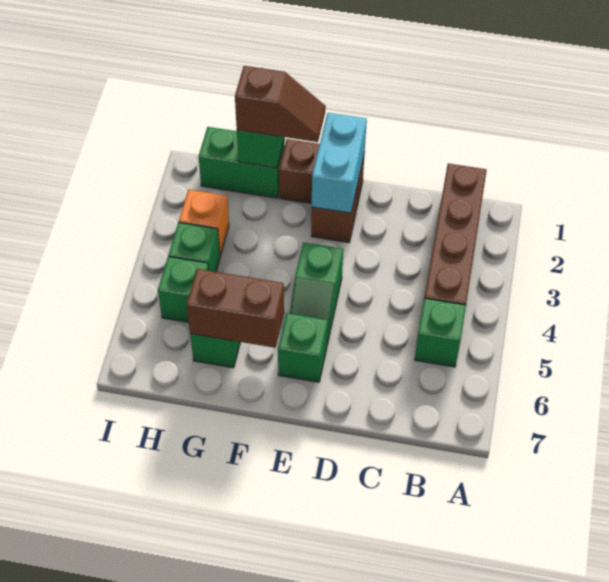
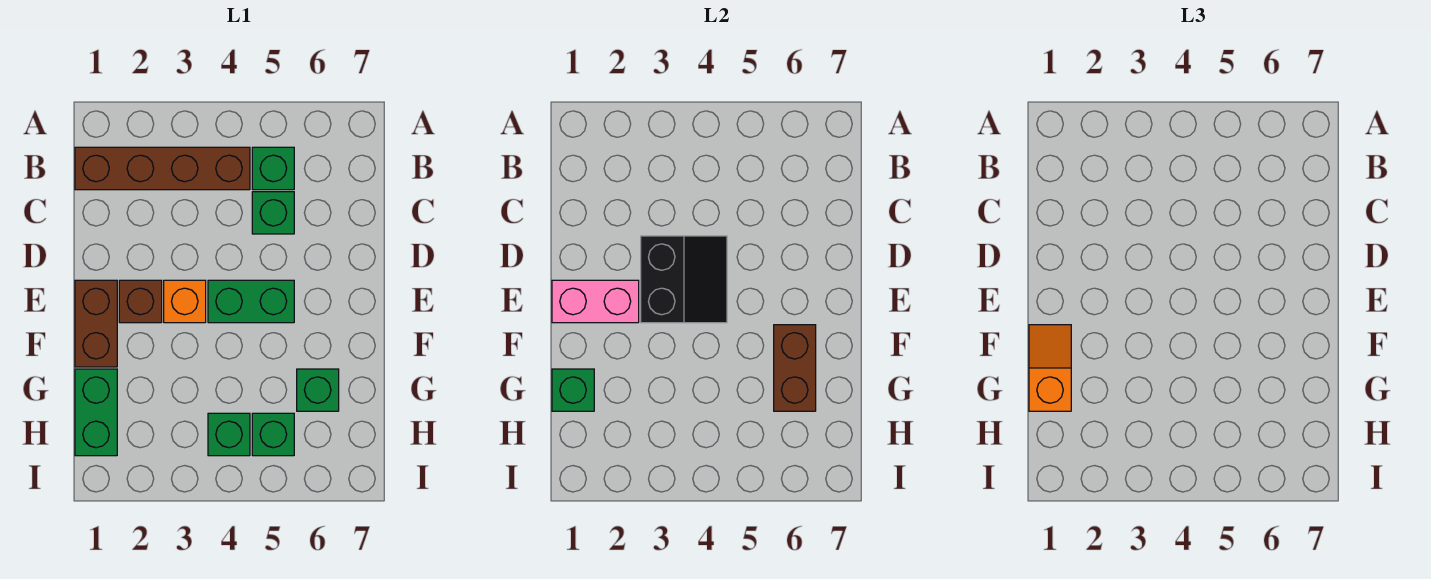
none -> black slope D3:E4 level 2 top 3
cyan brick E1:E2 level 2 -> pink brick E1:E2 level 2
green slope E4:E5 level 1 top 4 -> green brick E4:E5 level 1
green brick E6 level 1 -> green brick C5 level 1
brown slope F1:G1 level 3 top G -> orange slope F1:G1 level 3 top G
orange brick H3 level 1 -> orange brick E3 level 1

